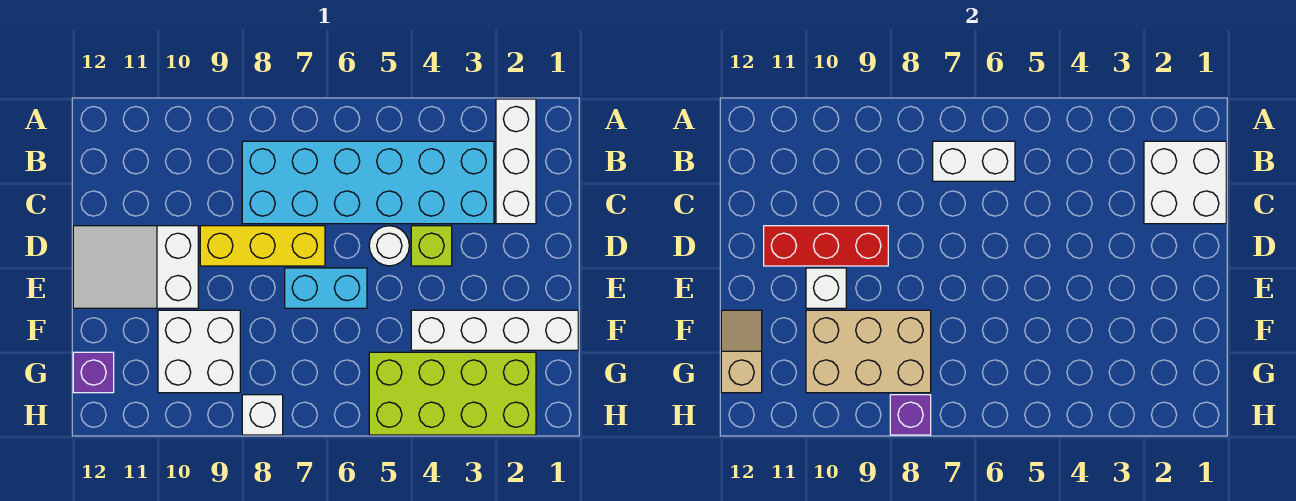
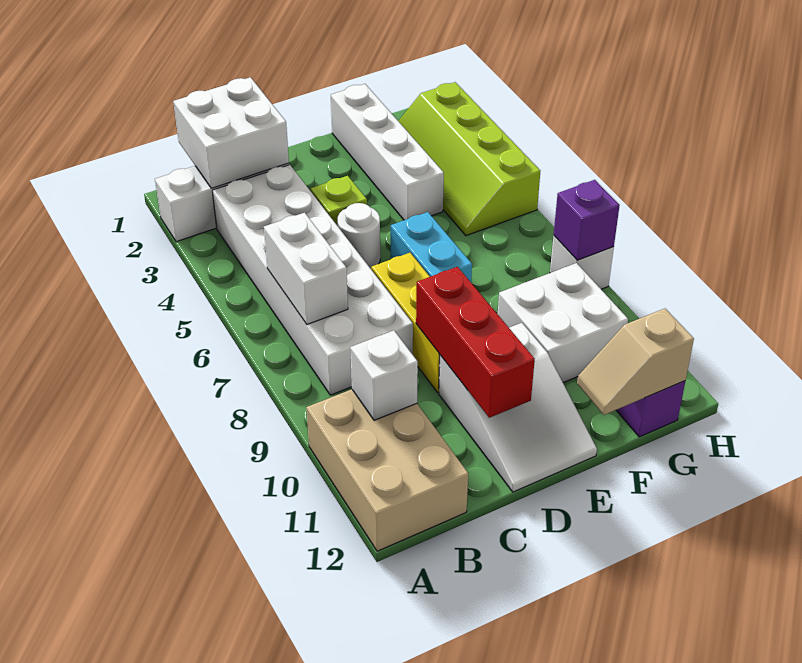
cyan brick B3:C8 level 1 -> white brick B3:C8 level 1
white brick E10 level 2 -> white brick B10 level 2
tan brick F8:G10 level 2 -> tan brick A10:B12 level 1
lime brick G2:H5 level 1 -> lime slope G2:H5 level 1 top H

